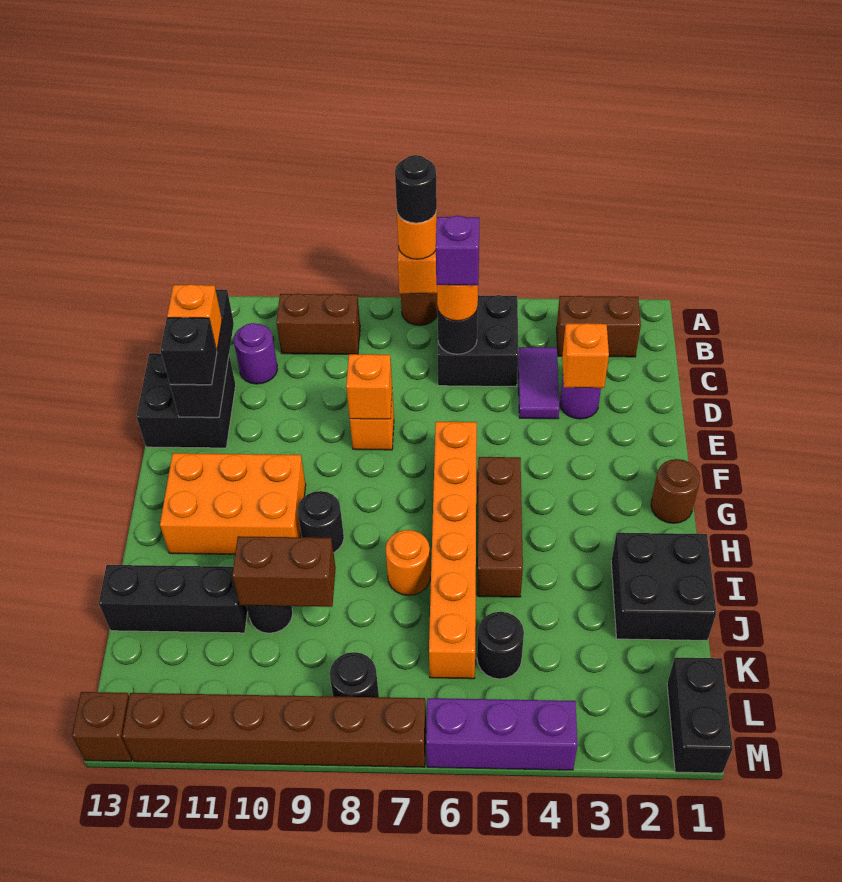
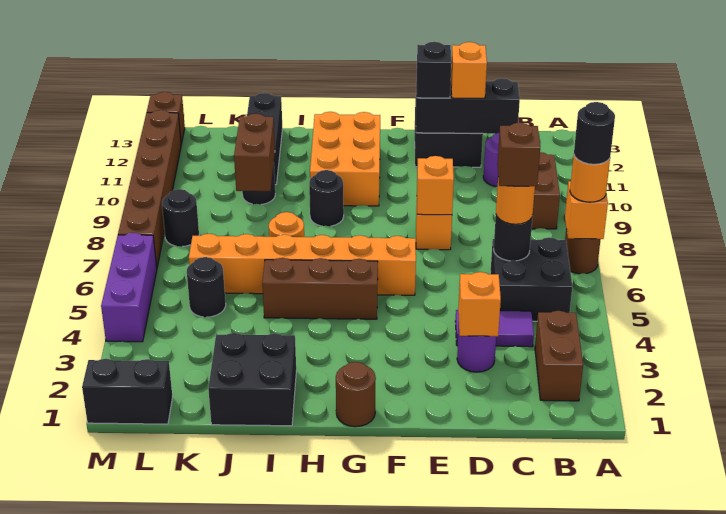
purple brick C6 level 4 -> brown brick C6 level 4

